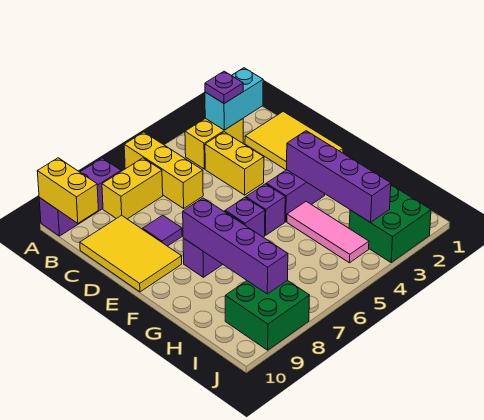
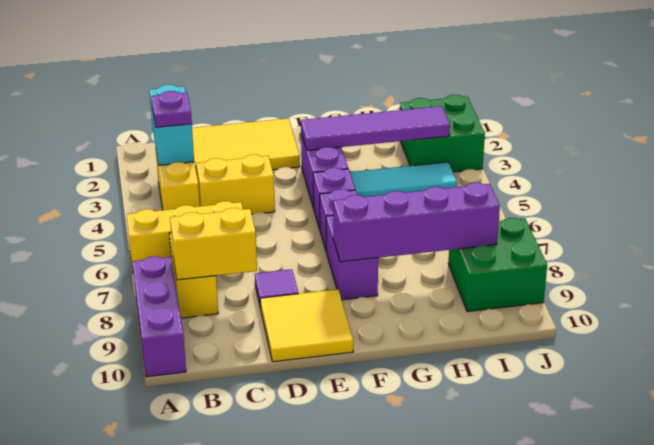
yellow brick A10:B10 level 2 -> yellow brick B8:C8 level 2
yellow tile C9:E10 level 1 -> yellow tile D9:E10 level 1
purple brick F3:I3 level 2 -> purple tile F3:I3 level 2
pink tile G4:I4 level 1 -> cyan tile G4:I4 level 1

